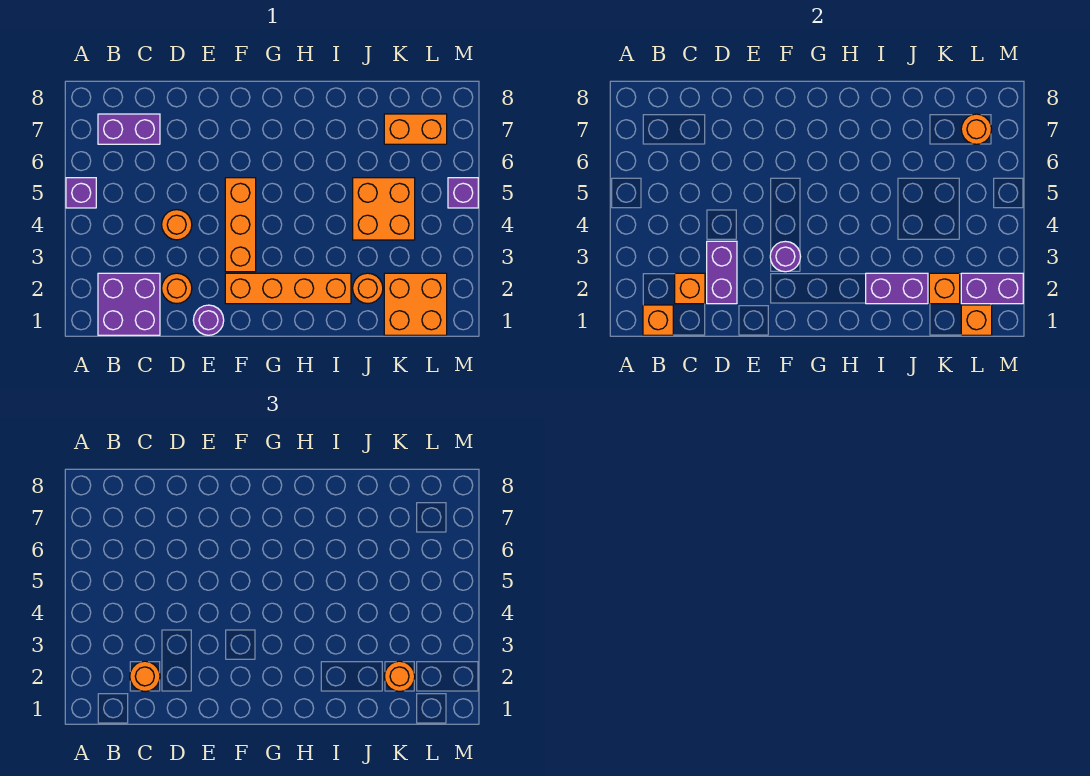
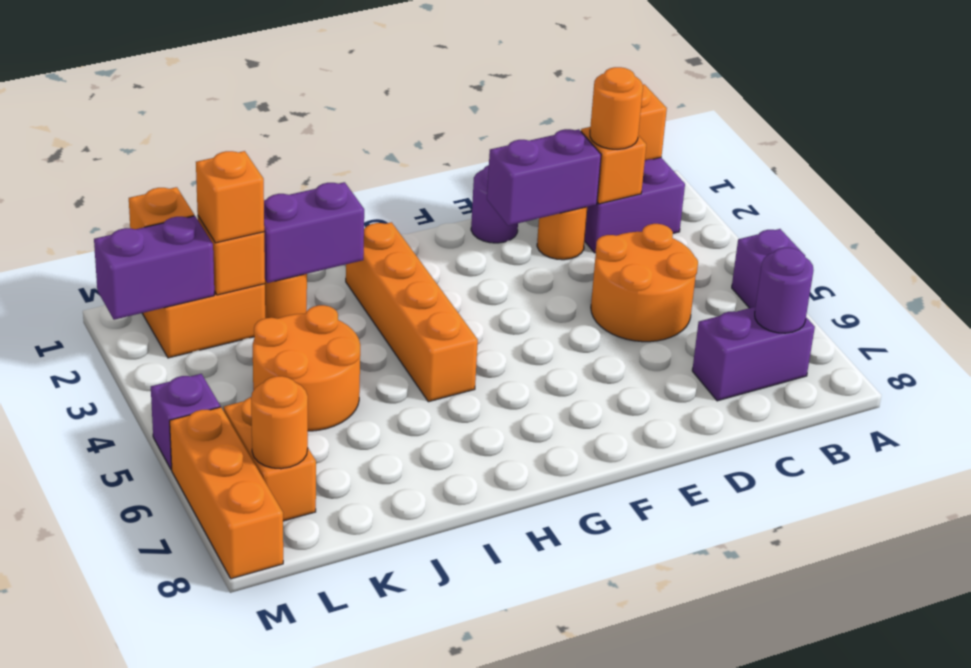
purple brick D2:D3 level 2 -> purple brick D2:E2 level 2
orange round brick D4 level 1 -> orange round brick C4:D5 level 1
orange brick F2:I2 level 1 -> orange brick H2:H5 level 1
orange brick F3:F5 level 1 -> orange brick M6:M8 level 1
purple round brick F3 level 2 -> purple round brick B7 level 2
orange brick J4:K5 level 1 -> orange round brick J4:K5 level 1
orange round brick K2 level 3 -> orange brick K2 level 3
orange brick K7:L7 level 1 -> orange brick L6:L7 level 1

